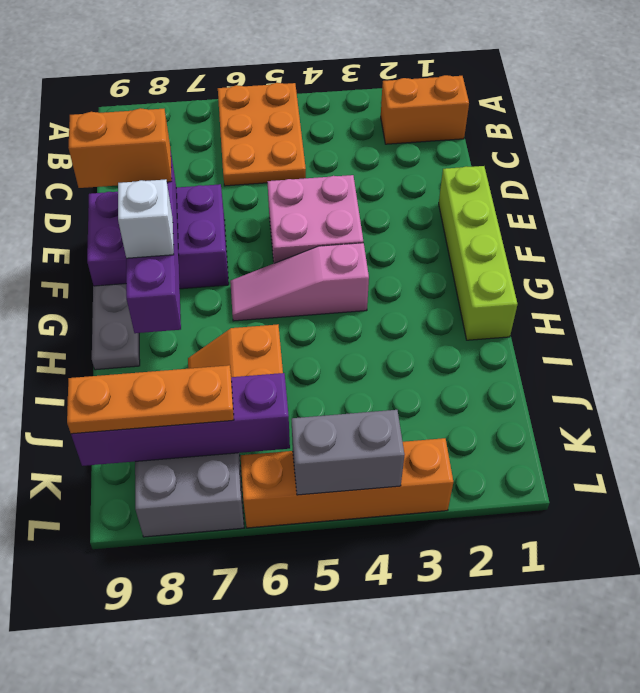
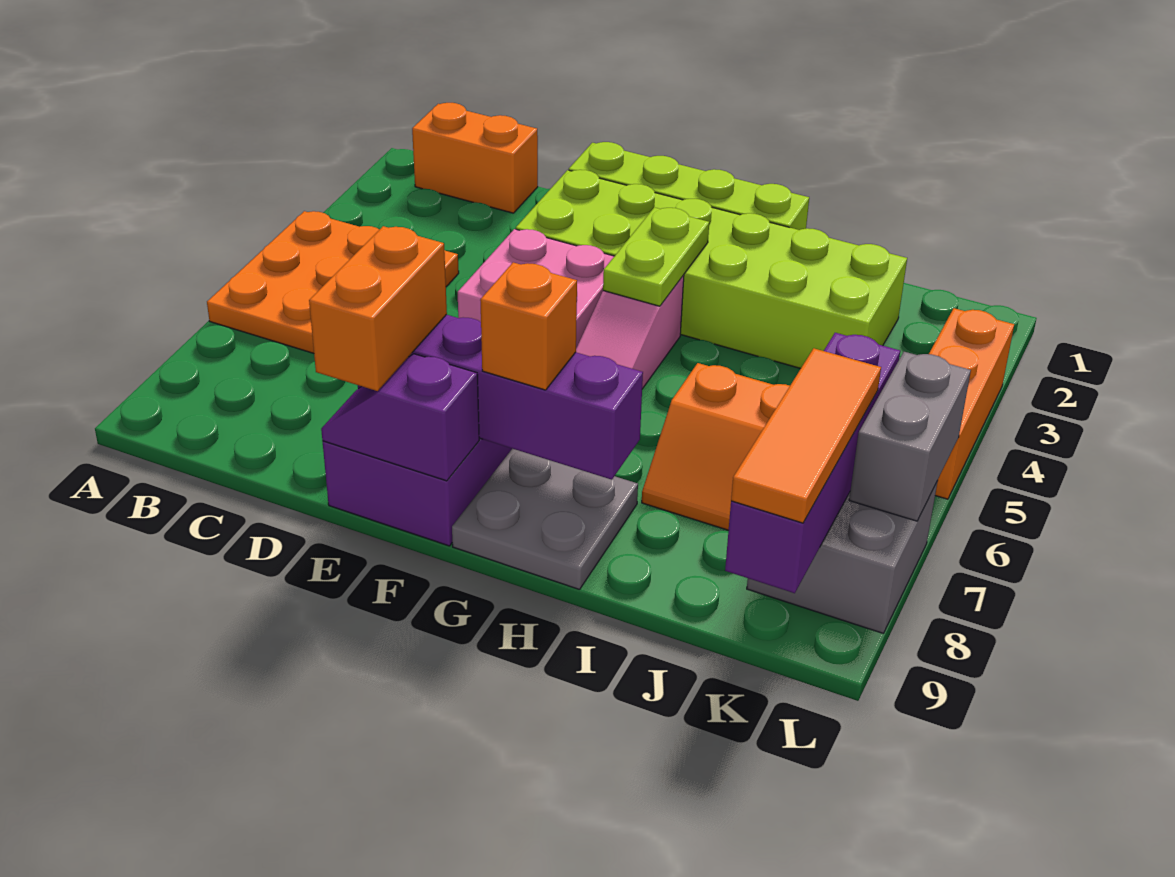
orange plate A5:C6 level 1 -> orange plate A4:C6 level 1
orange brick B1:B2 level 1 -> orange brick B1:C1 level 1
none -> lime brick E2:J3 level 1
none -> purple slope E9:F9 level 2 top F
none -> lime plate G3:G4 level 2
white brick G8 level 3 -> orange brick G8 level 3
grey plate G9:H9 level 1 -> grey plate G8:H9 level 1
orange plate K7:K9 level 3 -> orange tile K7:K9 level 3
orange brick L3:L6 level 1 -> orange brick L3:L5 level 1
grey brick L4:L5 level 2 -> grey brick L6:L7 level 2

